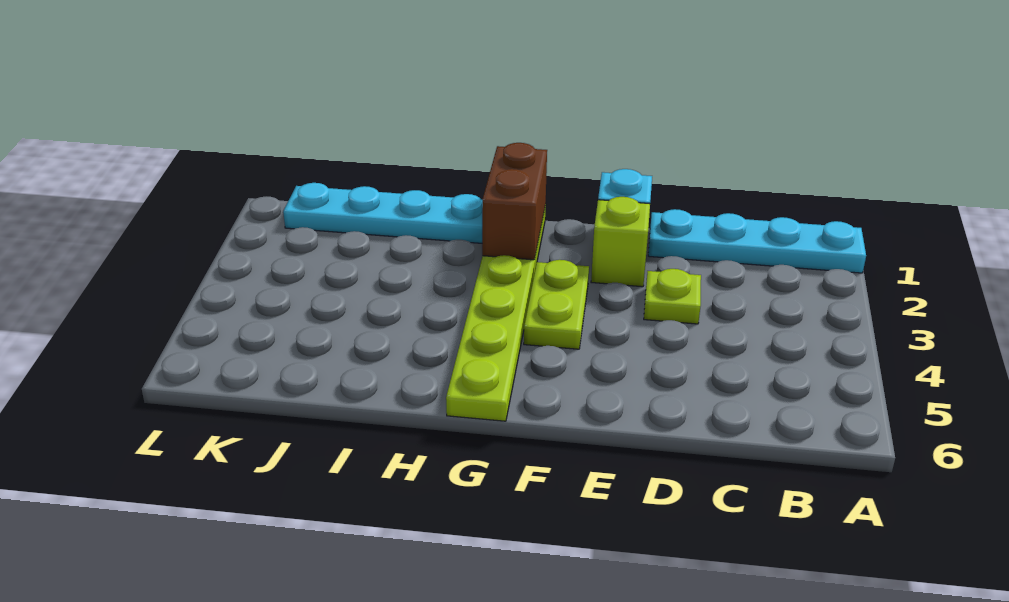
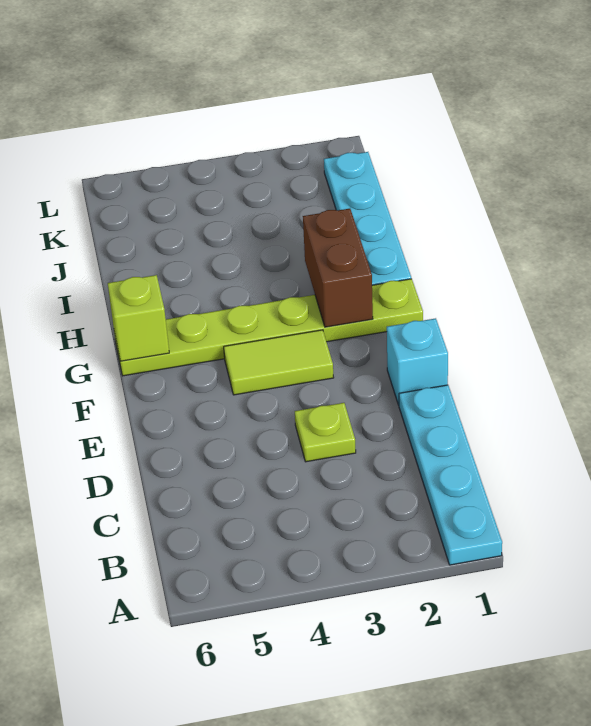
lime brick E2 level 1 -> lime brick G6 level 2
lime plate F3:F4 level 1 -> lime tile F3:F4 level 1
brown brick G1:G2 level 2 -> brown brick G2:H2 level 2

